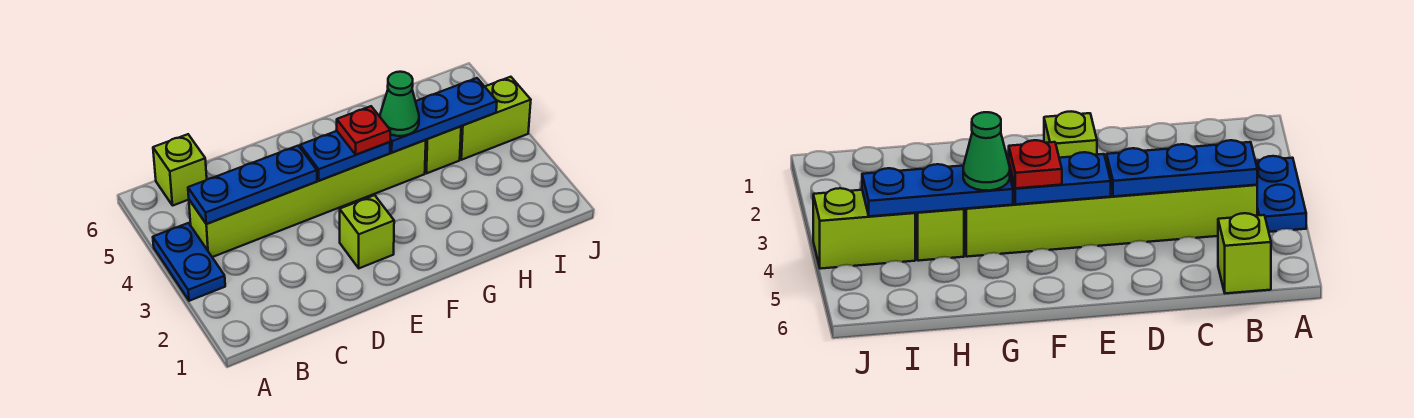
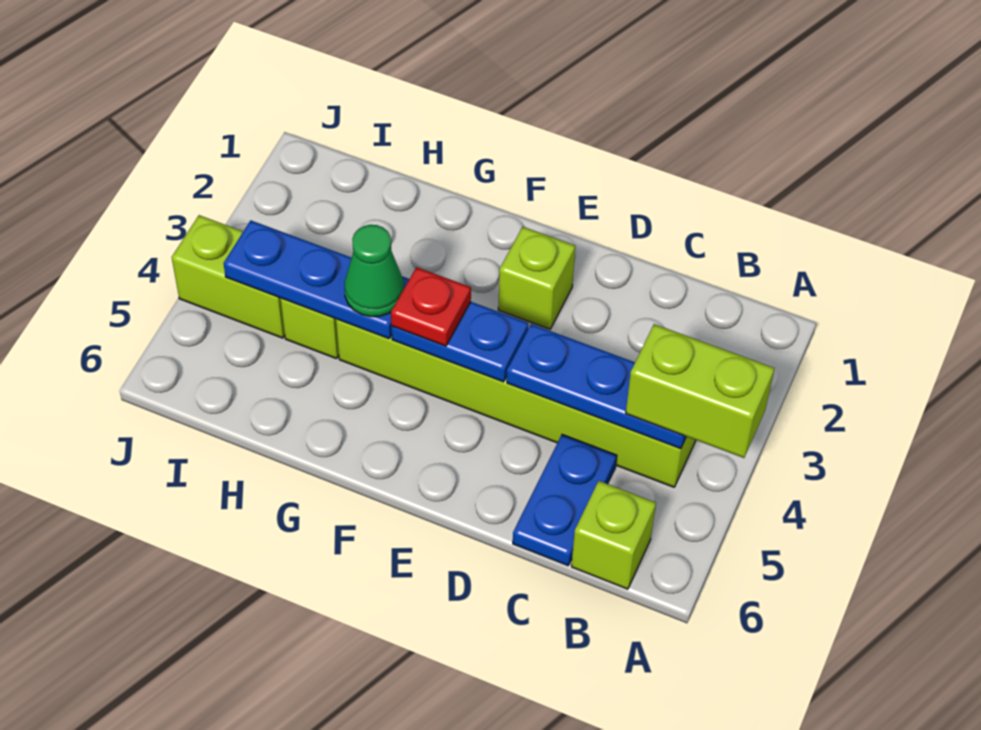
blue plate A3:A4 level 1 -> blue plate C5:C6 level 1
none -> lime brick A4:B4 level 3

